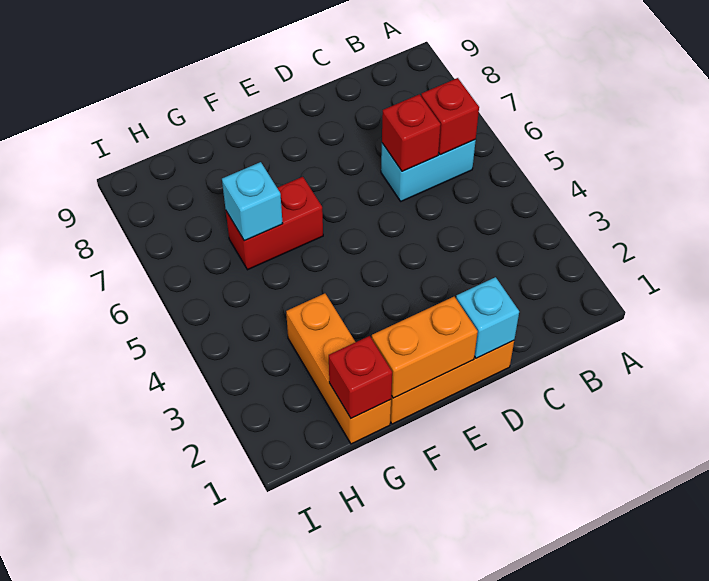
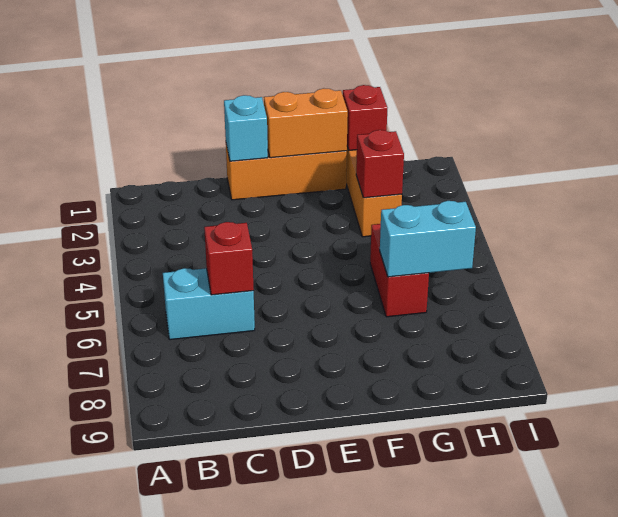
red brick B6 level 2 -> red brick G3 level 2
red brick F6:G6 level 1 -> red brick G5:G6 level 1
cyan brick G6 level 2 -> cyan brick G6:H6 level 2

